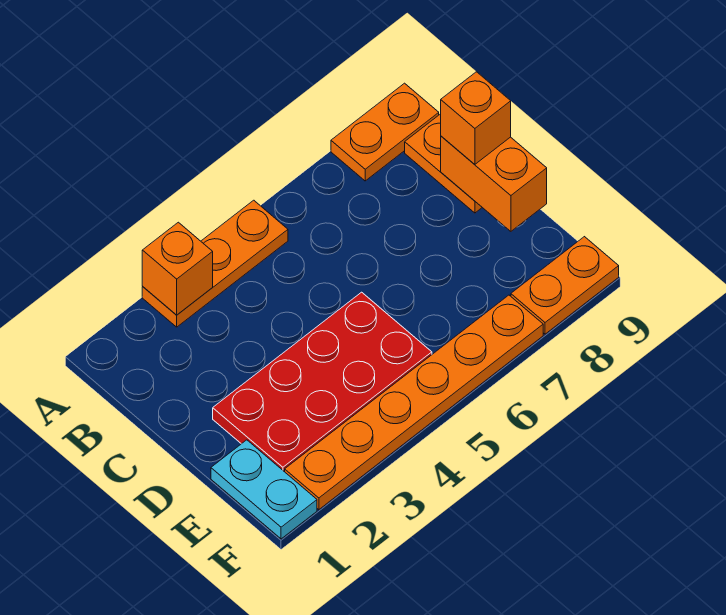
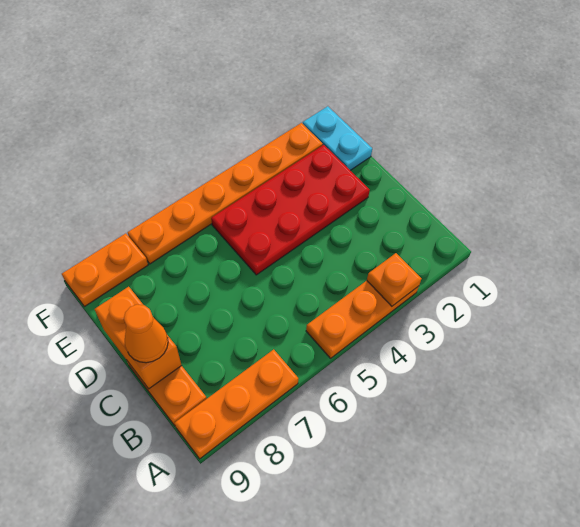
orange brick A3 level 2 -> orange plate A3 level 2
orange plate A8:A9 level 1 -> orange plate A7:A9 level 1
orange brick C9 level 3 -> orange cone C9 level 3

